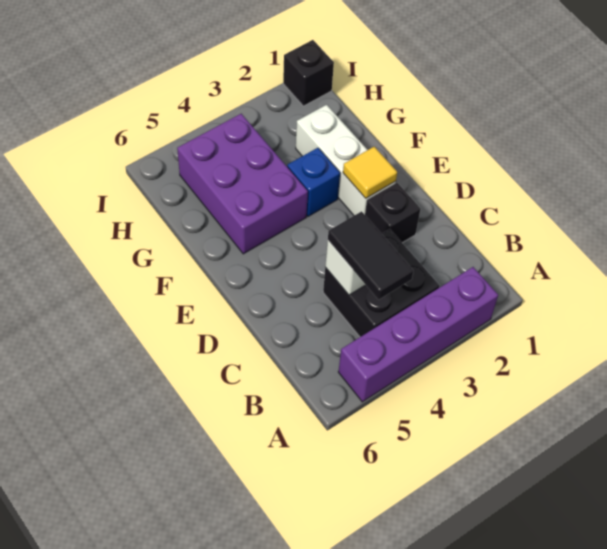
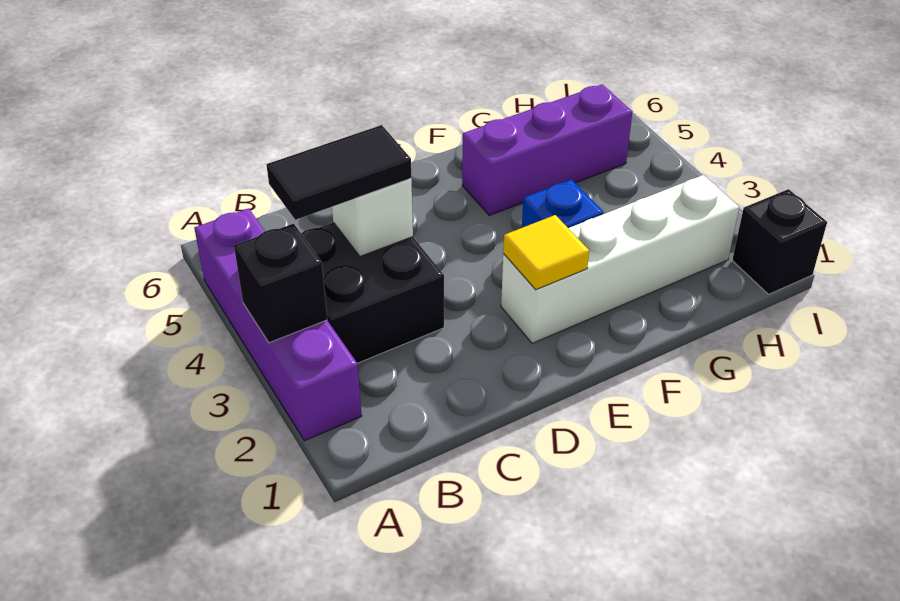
black brick D2 level 1 -> black brick A3 level 2
white brick E2:G2 level 1 -> white brick E2:H2 level 1
purple brick F4:H5 level 1 -> purple brick F5:H5 level 1

